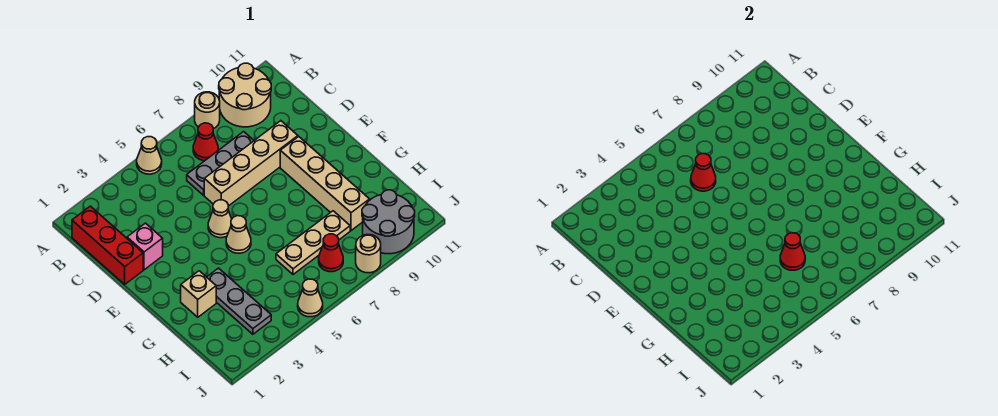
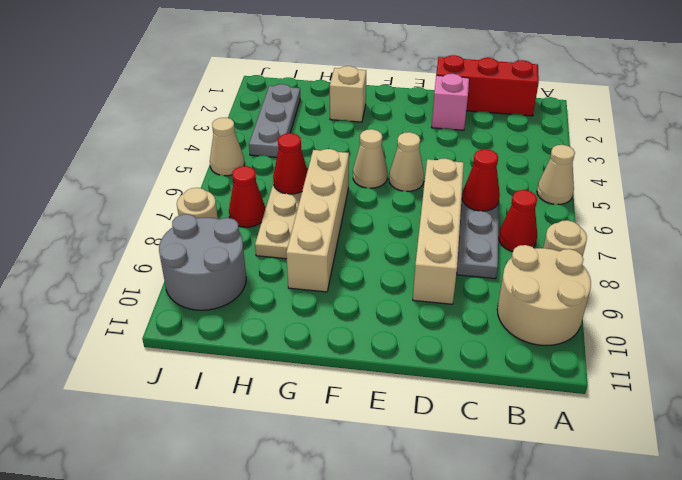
tan brick E9:H9 level 1 -> tan brick G6:G9 level 1
grey plate G3:I3 level 1 -> grey plate I2:I4 level 1

